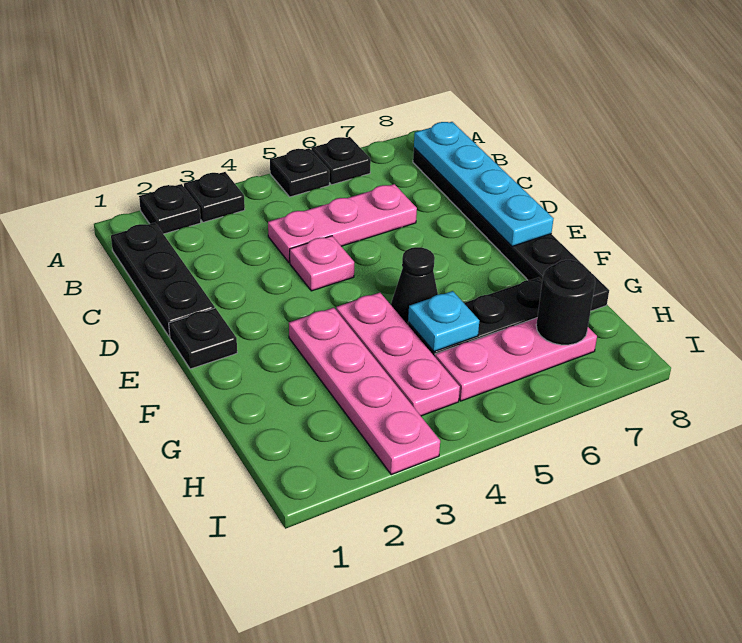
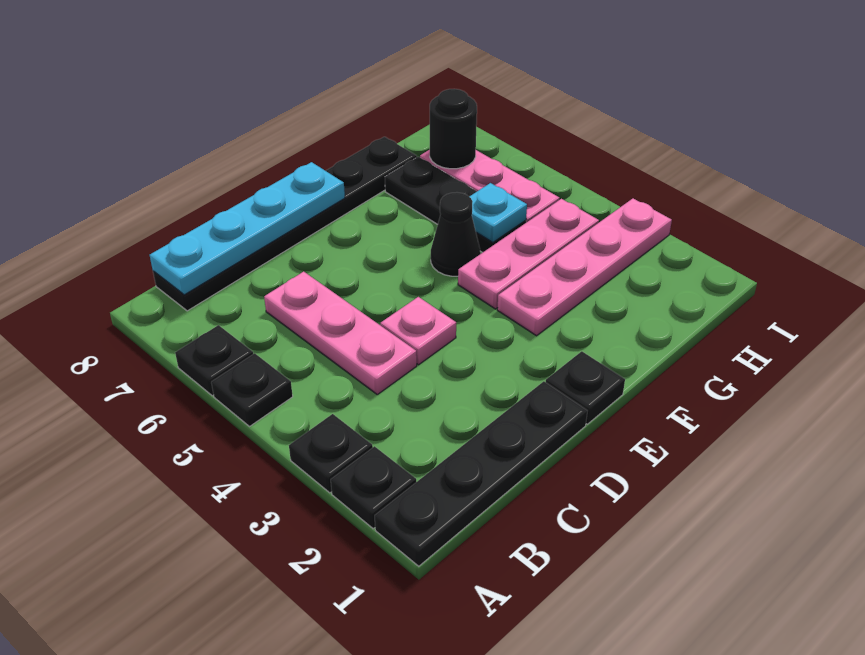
black plate B1:D1 level 1 -> black plate A1:D1 level 1

